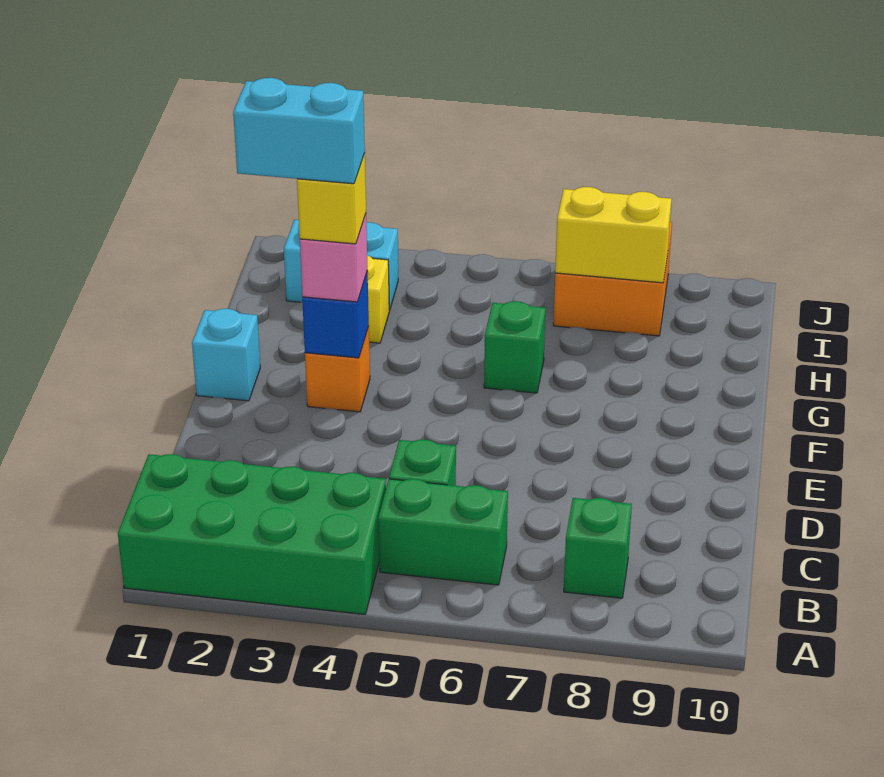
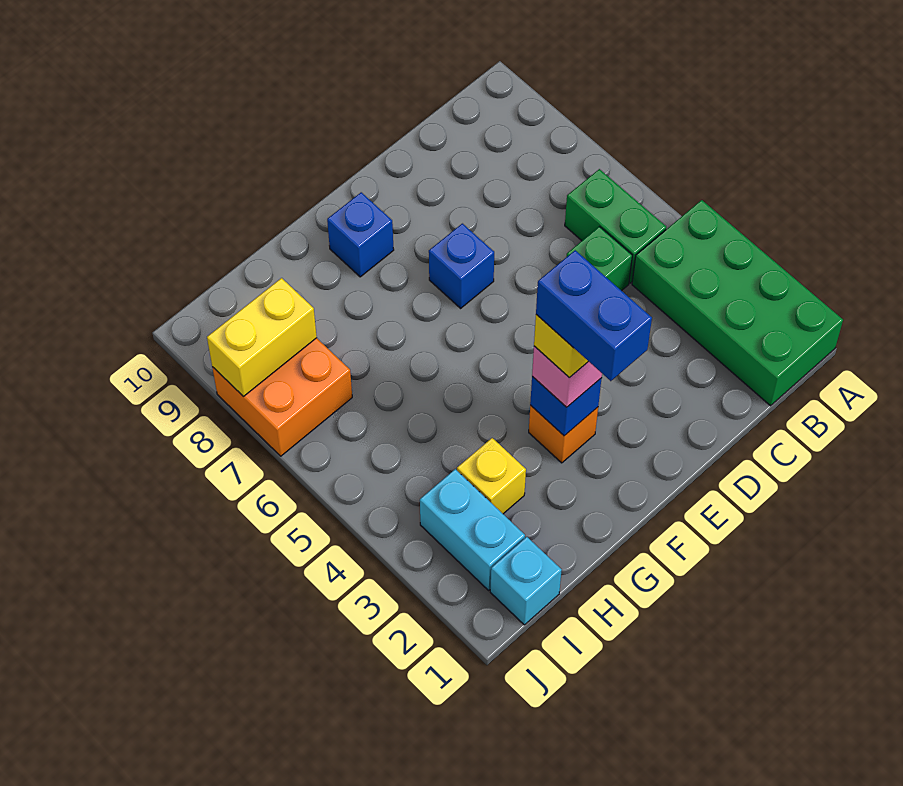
green brick B8 level 1 -> none
none -> blue brick E7 level 1
cyan brick F1 level 1 -> cyan brick I1 level 1
cyan brick F2:F3 level 5 -> blue brick F2:F3 level 5
none -> blue brick F9 level 1
green brick G6 level 1 -> none
yellow brick I7:I8 level 2 -> yellow brick I8:J8 level 2

